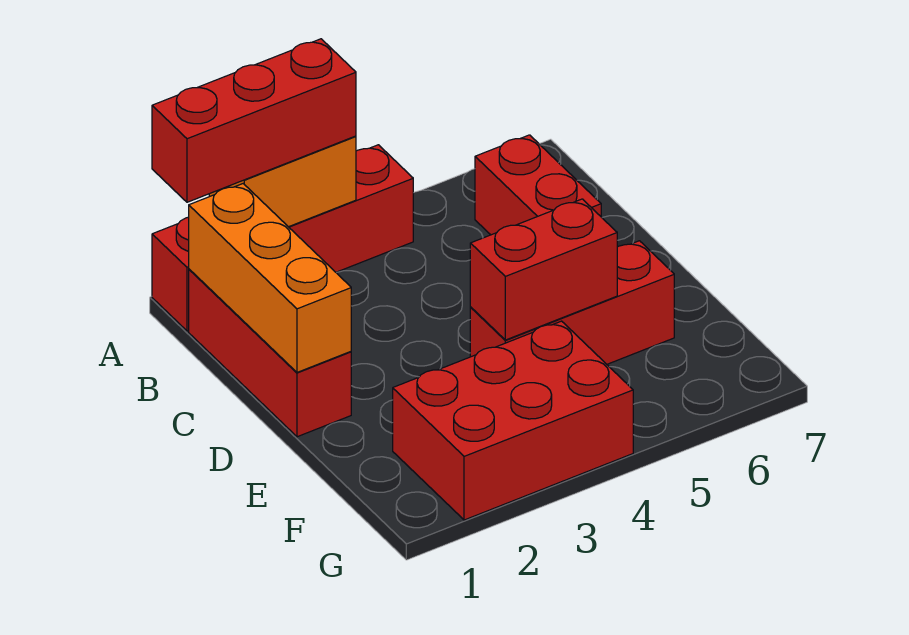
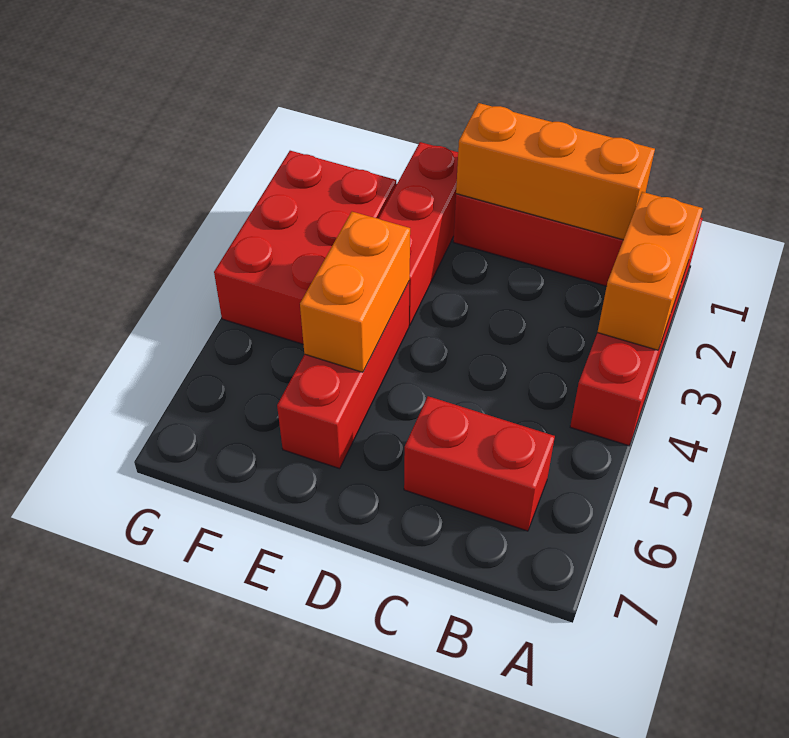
red brick A1:A3 level 3 -> red brick E1:E3 level 1
red brick E4:E5 level 2 -> orange brick E4:E5 level 2

